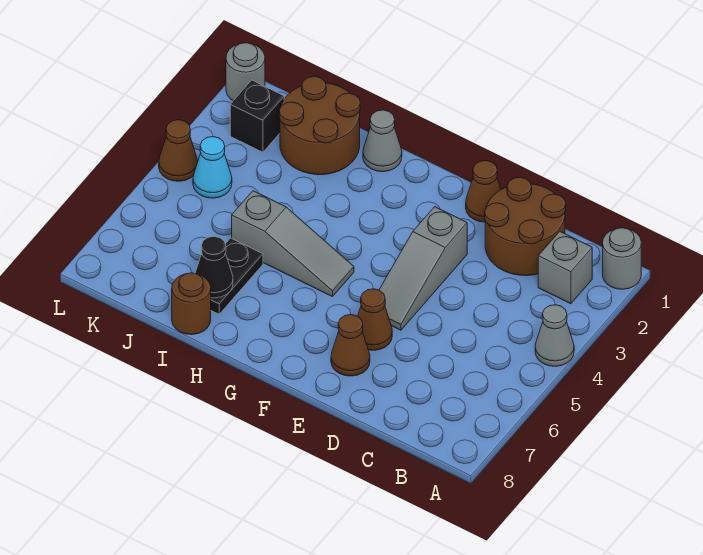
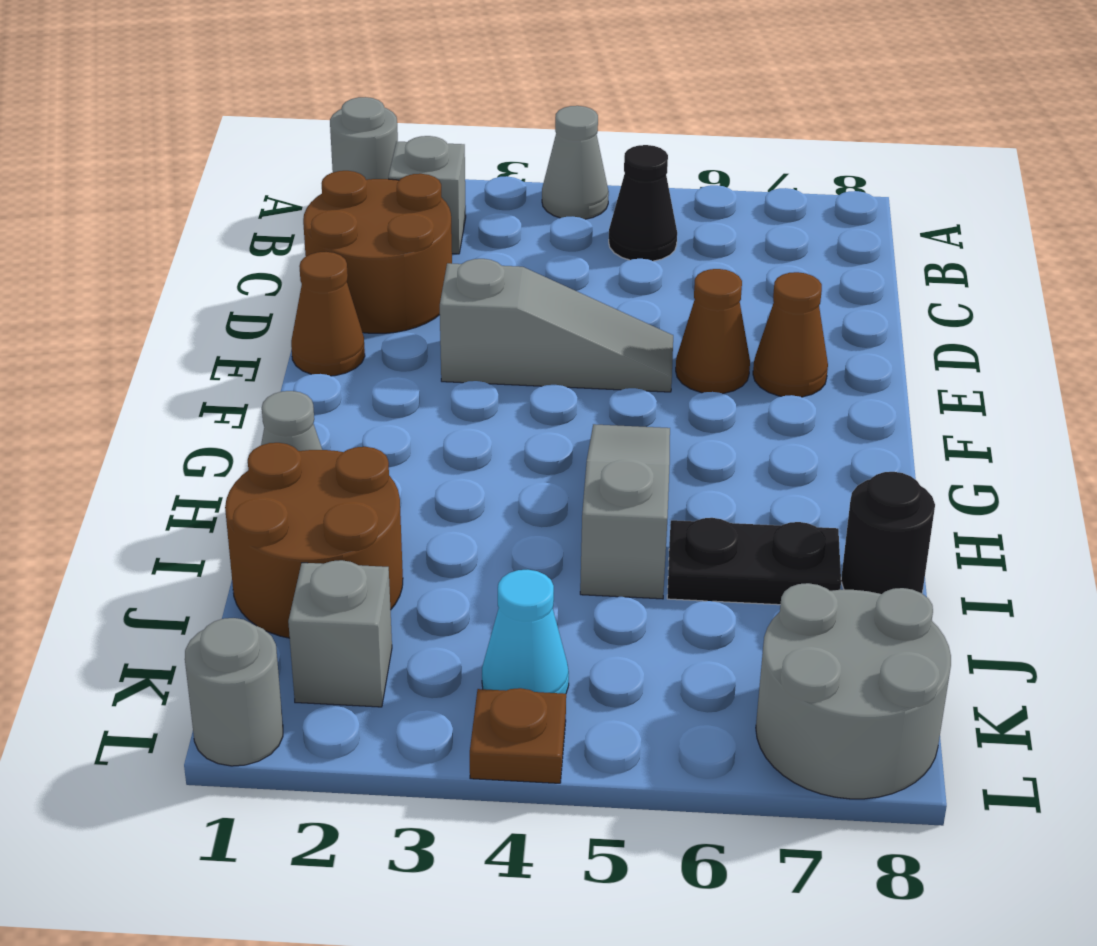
black cone I7 level 2 -> black cone B5 level 1
brown round brick I8 level 1 -> black round brick I8 level 1
black brick K2 level 1 -> grey brick K2 level 1
none -> grey round brick K7:L8 level 1
brown cone L4 level 1 -> brown plate L4 level 1

